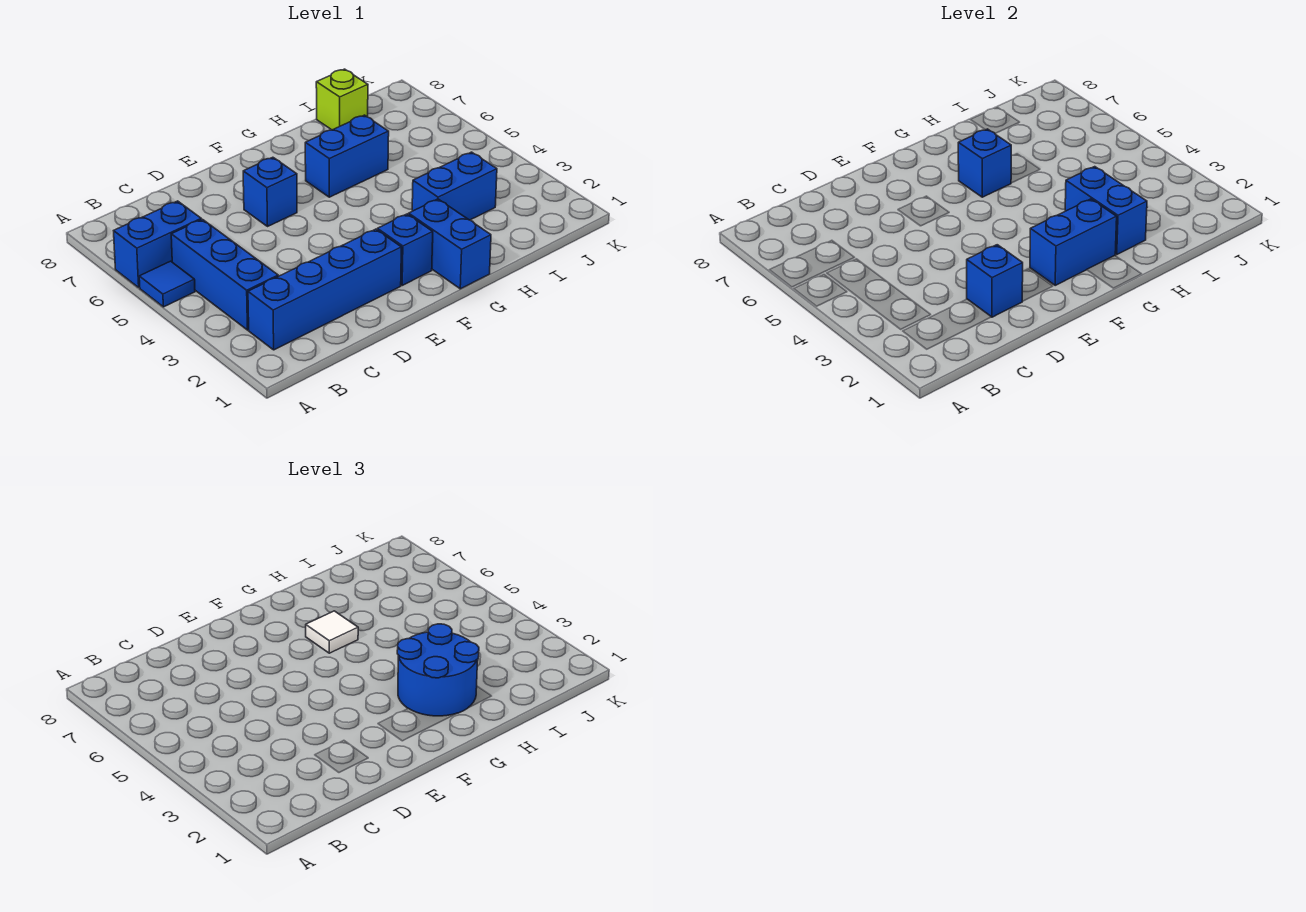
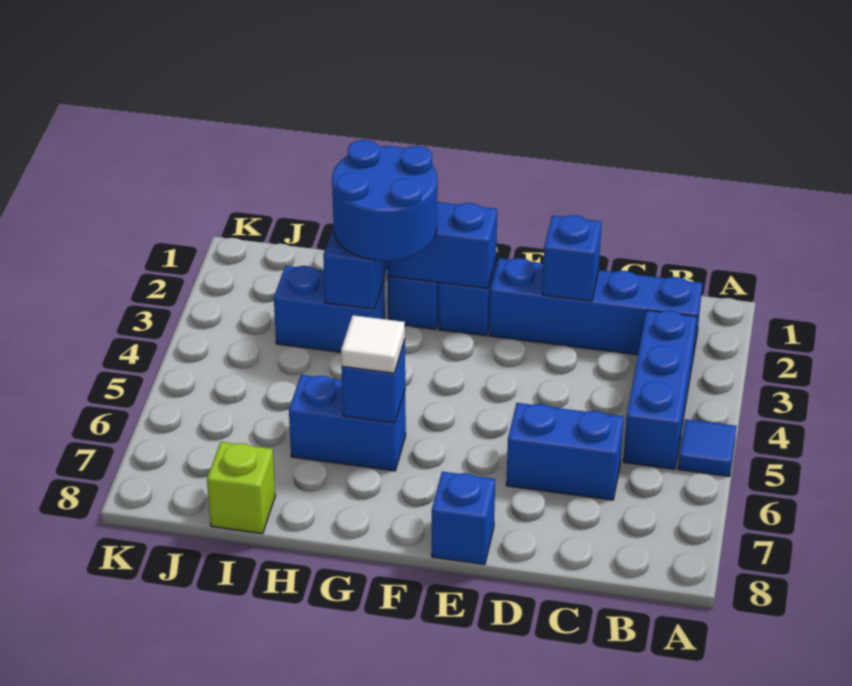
blue brick A6:B6 level 1 -> blue brick C6:D6 level 1
blue brick E6 level 1 -> blue brick E8 level 1

